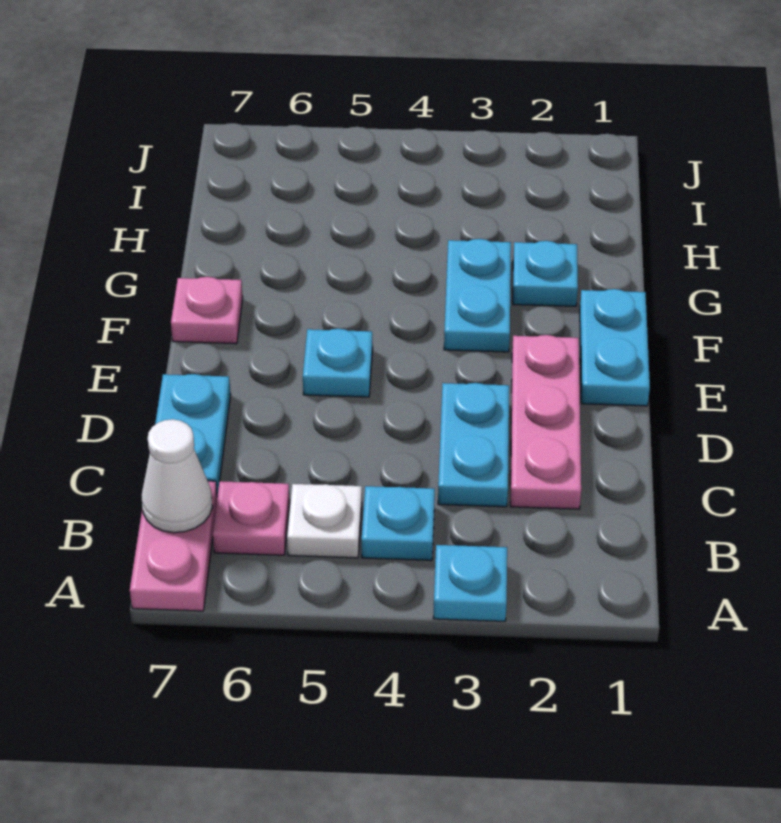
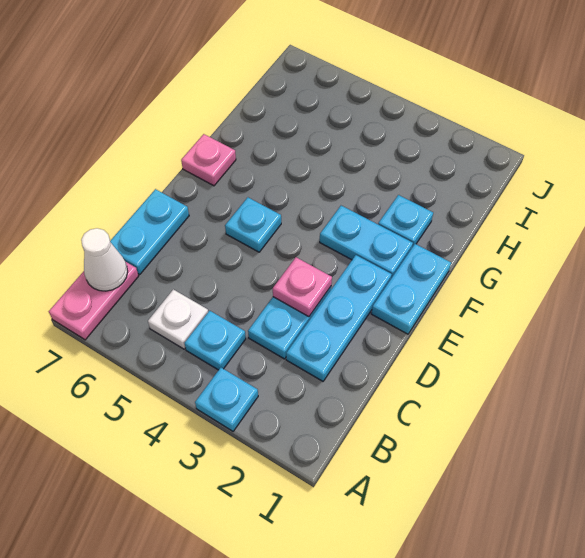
pink plate B6 level 1 -> pink plate D3 level 2
pink plate C2:E2 level 1 -> cyan plate C2:E2 level 1
cyan plate F3:G3 level 1 -> cyan plate F2:F3 level 1

